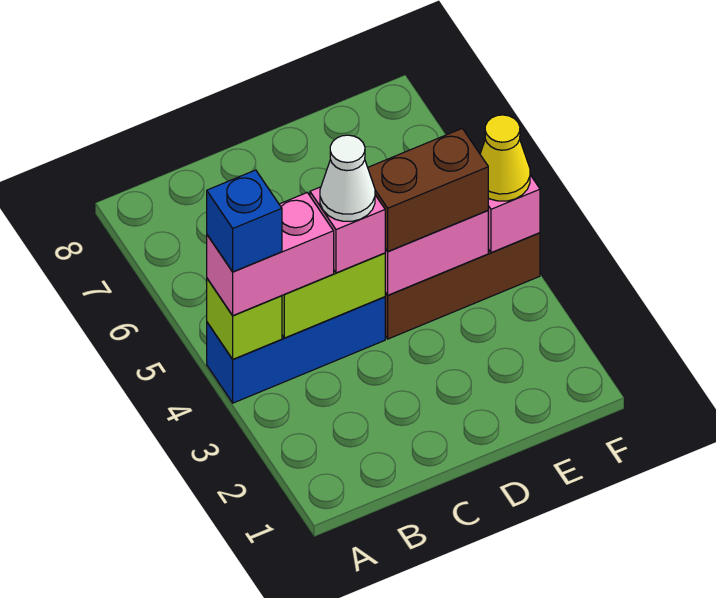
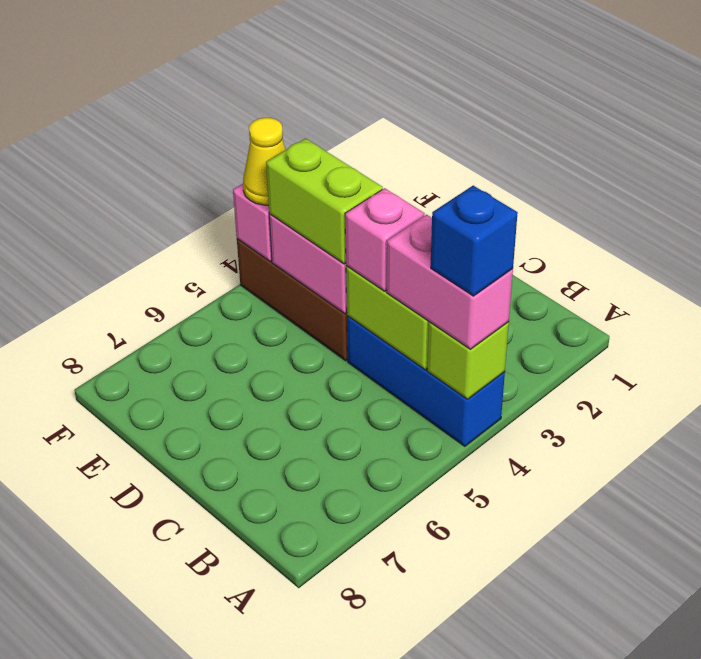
white cone C4 level 4 -> none
brown brick D4:E4 level 3 -> lime brick D4:E4 level 3

